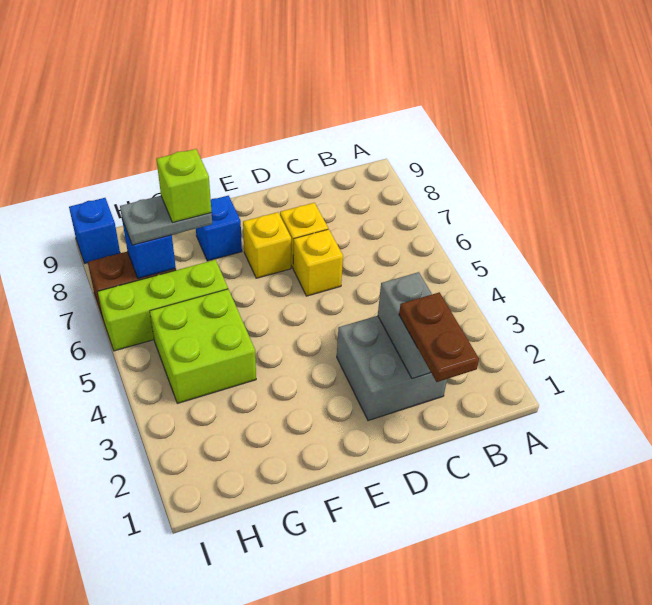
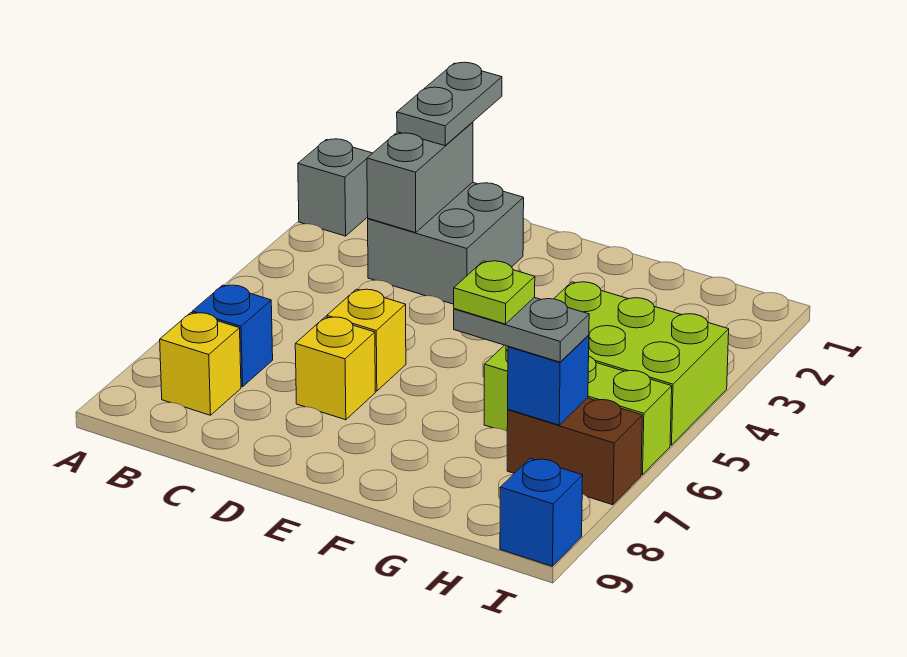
none -> grey brick A2 level 1
brown plate C1:C2 level 3 -> grey plate C1:C2 level 3
yellow brick E7 level 1 -> yellow brick B8 level 1
blue brick F8 level 1 -> blue brick B7 level 1
lime brick G4:H5 level 1 -> lime brick G4:I5 level 1
lime brick G7 level 4 -> lime plate G7 level 4

